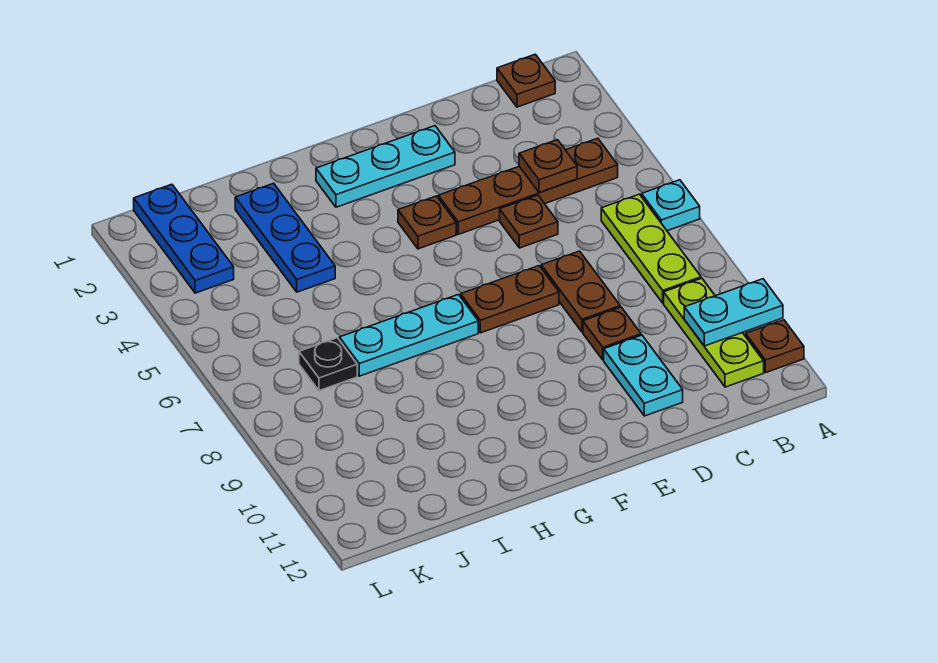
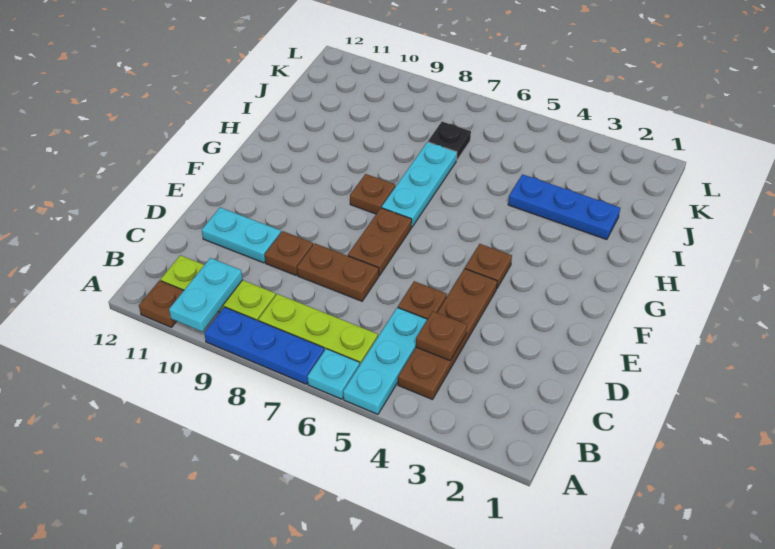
brown plate B1 level 1 -> brown plate G8 level 1
cyan plate E2:G2 level 1 -> cyan plate A5:C5 level 1
blue plate K1:K3 level 1 -> blue plate A7:A9 level 1

